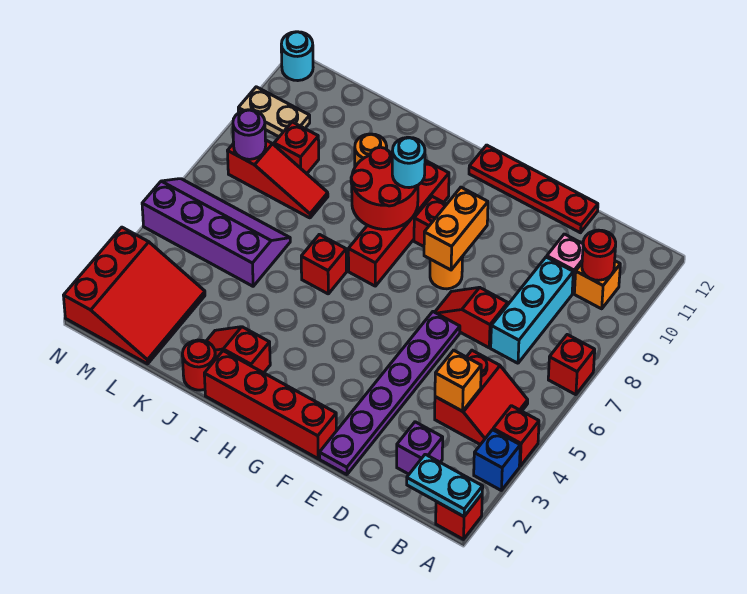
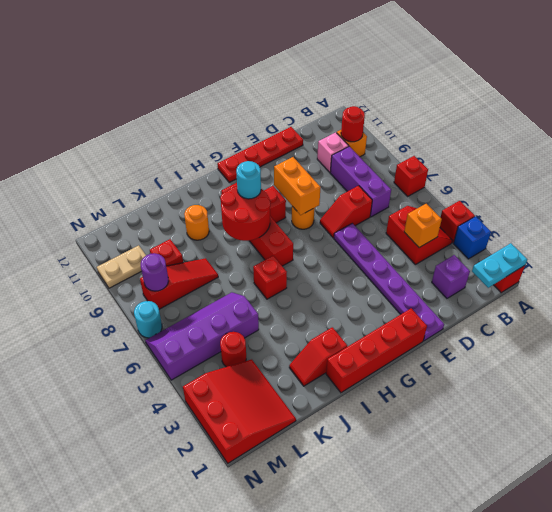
cyan brick C7:C9 level 1 -> purple brick C7:C9 level 1
red round brick J1 level 1 -> red round brick L4 level 1
cyan round brick N12 level 1 -> cyan round brick N7 level 1

